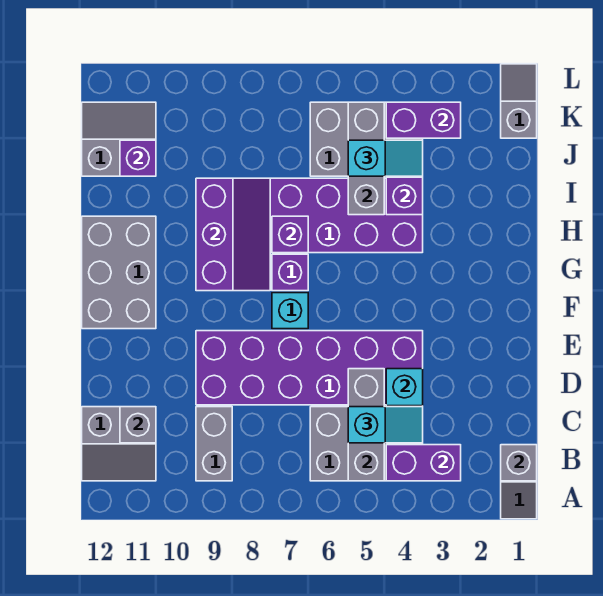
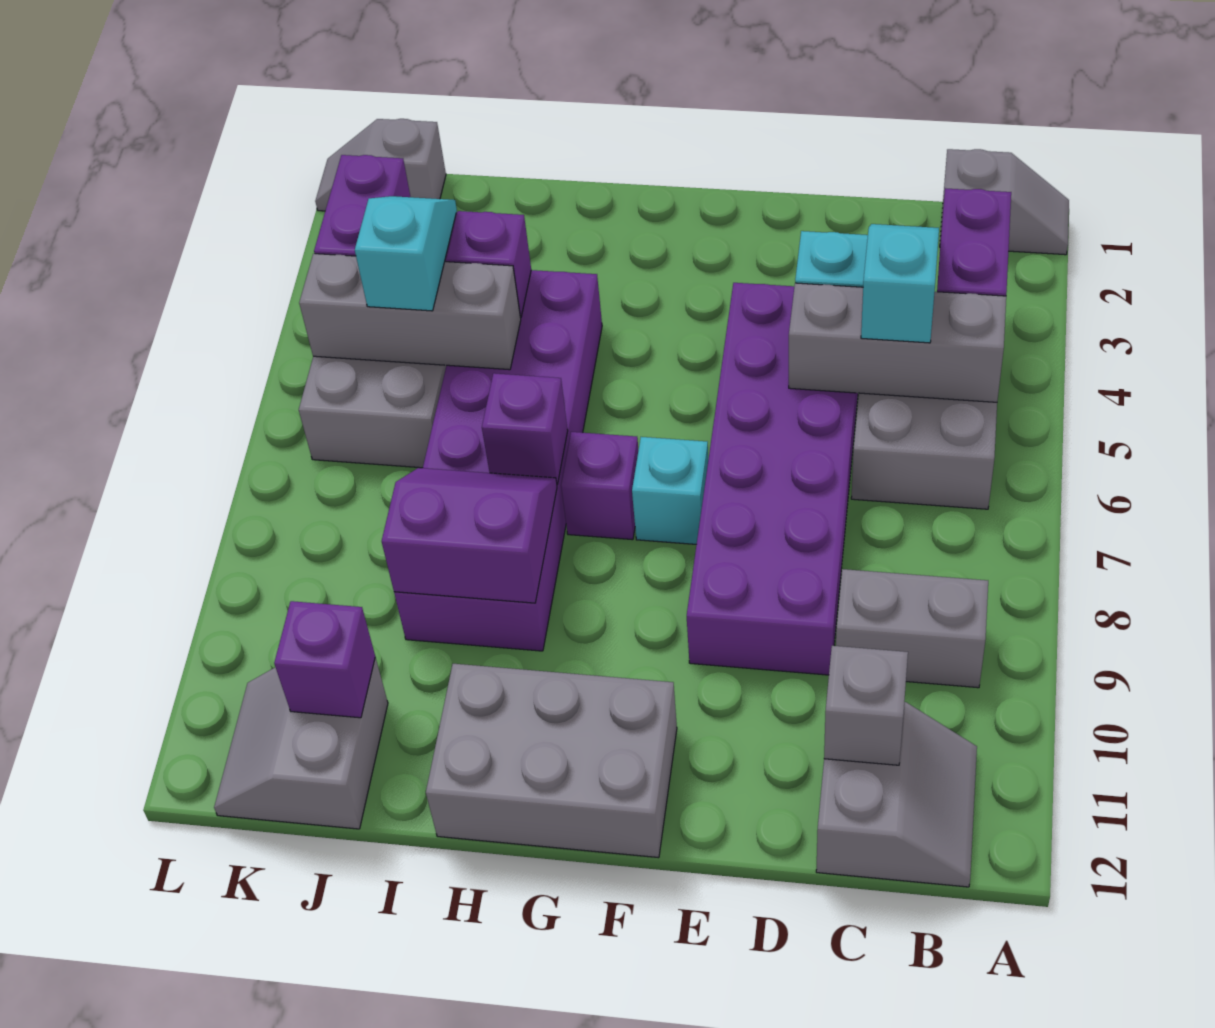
grey brick B1 level 2 -> none
purple slope G8:I9 level 2 top 9 -> purple slope H8:I9 level 2 top 9

